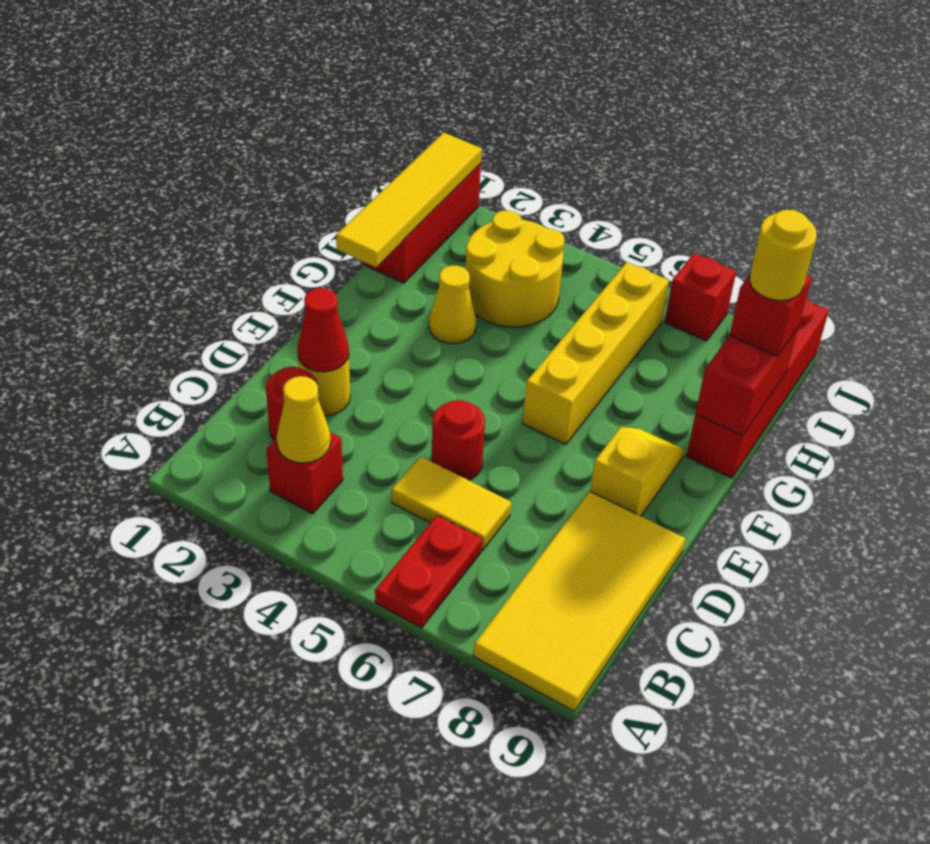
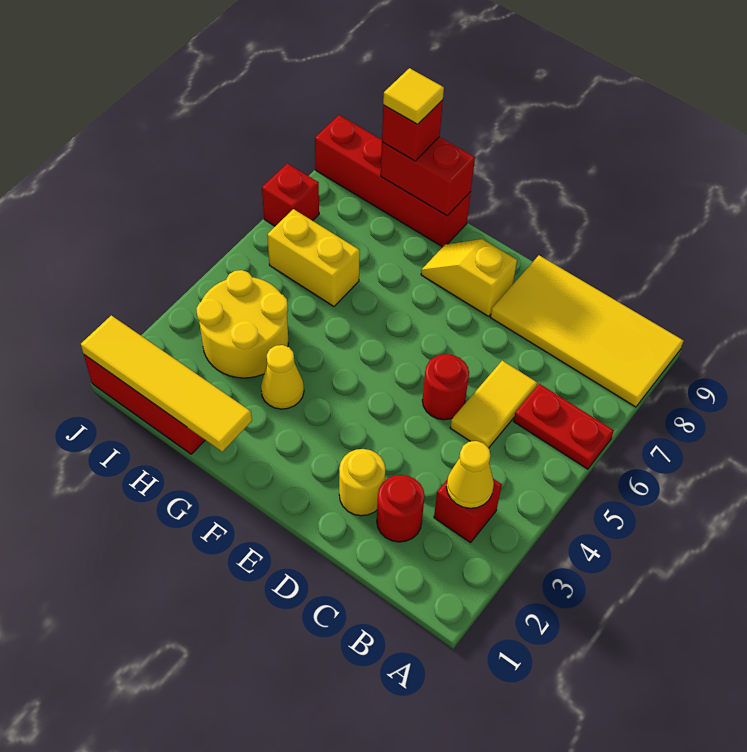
red cone D2 level 2 -> none
yellow brick F6:I6 level 1 -> yellow brick H6:I6 level 1
yellow round brick H9 level 4 -> yellow tile H9 level 4

